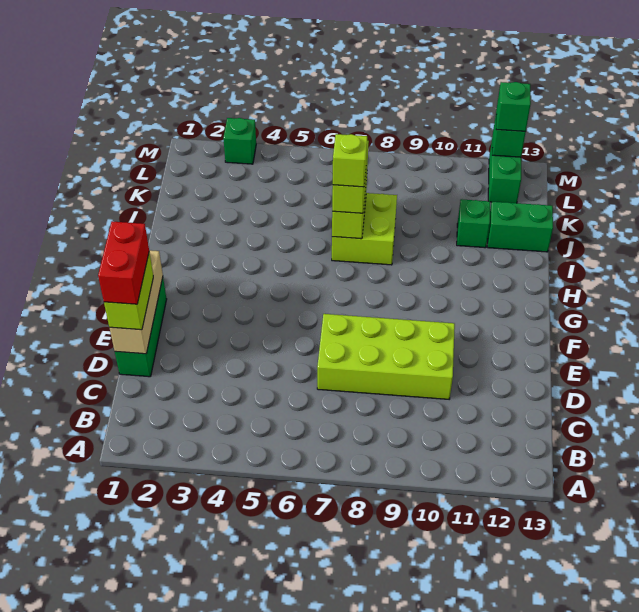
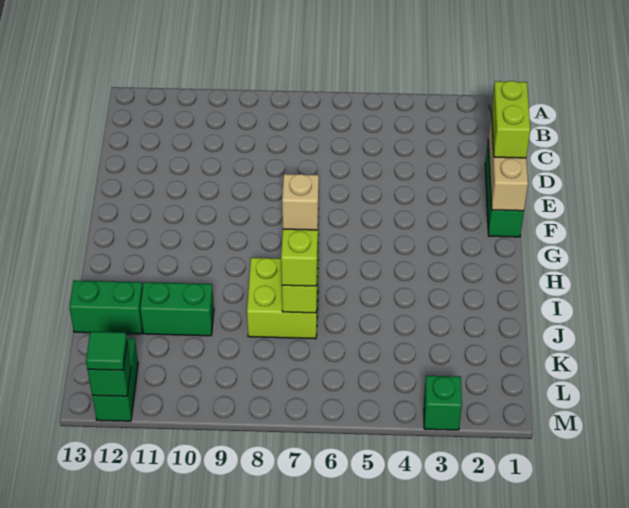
red brick D1:E1 level 4 -> none
lime brick D7:E10 level 1 -> none
lime brick I7 level 4 -> tan brick I7 level 4
green brick J11 level 1 -> green brick J10:J11 level 1
green brick M12 level 3 -> green tile M12 level 3

